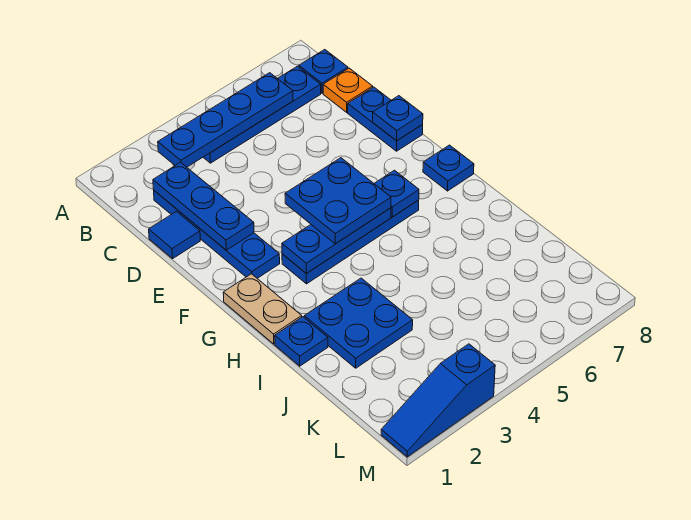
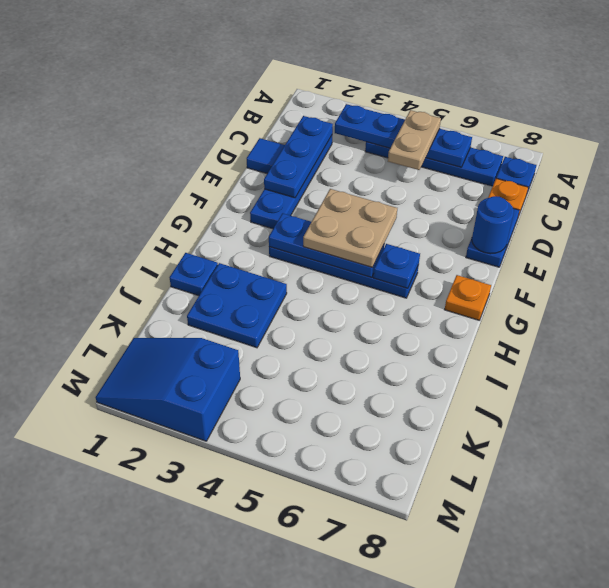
blue plate E8 level 2 -> blue round brick E8 level 2
blue plate F4:G5 level 3 -> tan plate F4:G5 level 3
tan plate G1:H1 level 1 -> tan plate B5:C5 level 3
blue plate G8 level 1 -> orange plate G8 level 1
blue slope M1:M3 level 1 top 3 -> blue slope L1:M3 level 1 top 3

